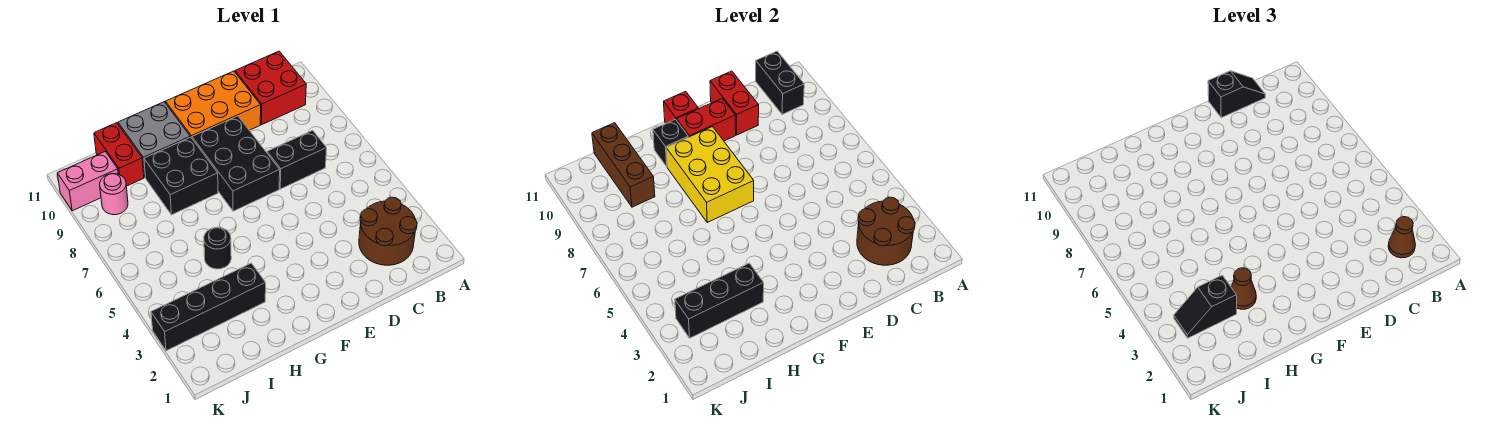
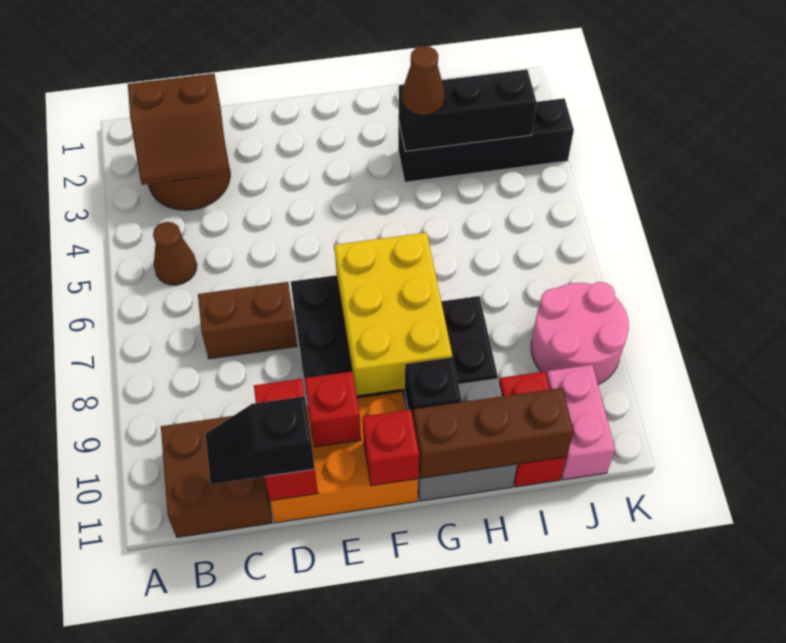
brown round brick B2:C3 level 2 -> brown slope B2:C3 level 2 top 2
brown cone B2 level 3 -> brown cone B5 level 1
red brick B10:C11 level 1 -> brown brick B10:C11 level 1
black brick B10:B11 level 2 -> none
black brick C7:D7 level 1 -> brown brick C7:D7 level 1
red brick E10:F10 level 2 -> red brick E10 level 2
black round brick H5 level 1 -> none
black slope I3:J3 level 3 top I -> none
brown brick I9:I11 level 2 -> brown brick G11:I11 level 2
pink round brick J9 level 1 -> pink round brick J8:K9 level 1
pink brick J10:K10 level 1 -> pink brick J10:J11 level 1

